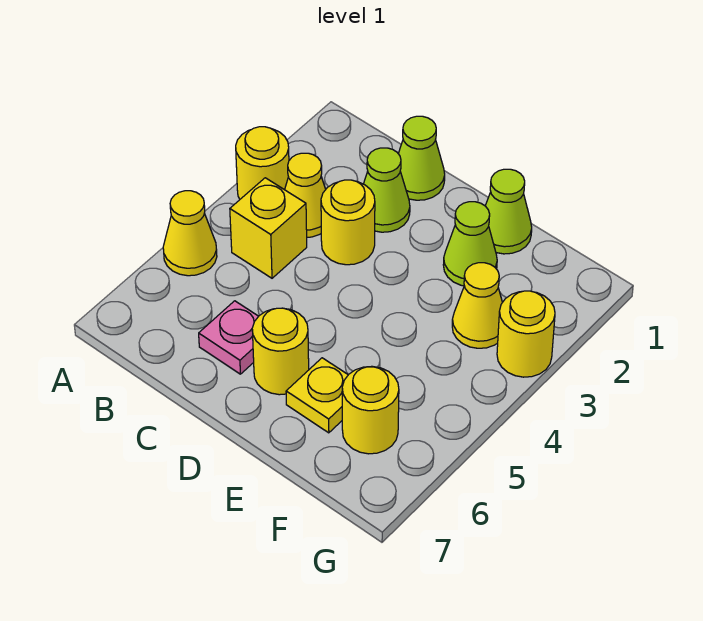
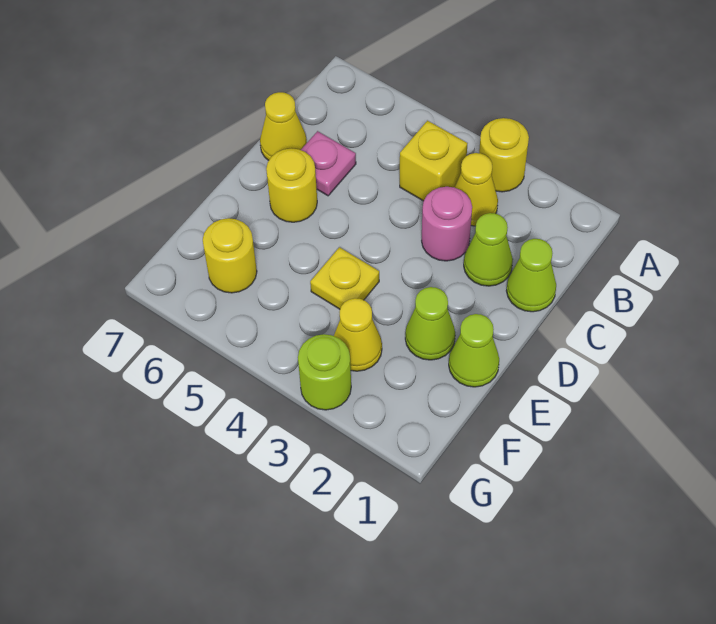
yellow cone A5 level 1 -> yellow cone C7 level 1
yellow round brick C3 level 1 -> pink round brick C3 level 1
yellow plate E6 level 1 -> yellow plate E4 level 1
yellow round brick G3 level 1 -> lime round brick G3 level 1

